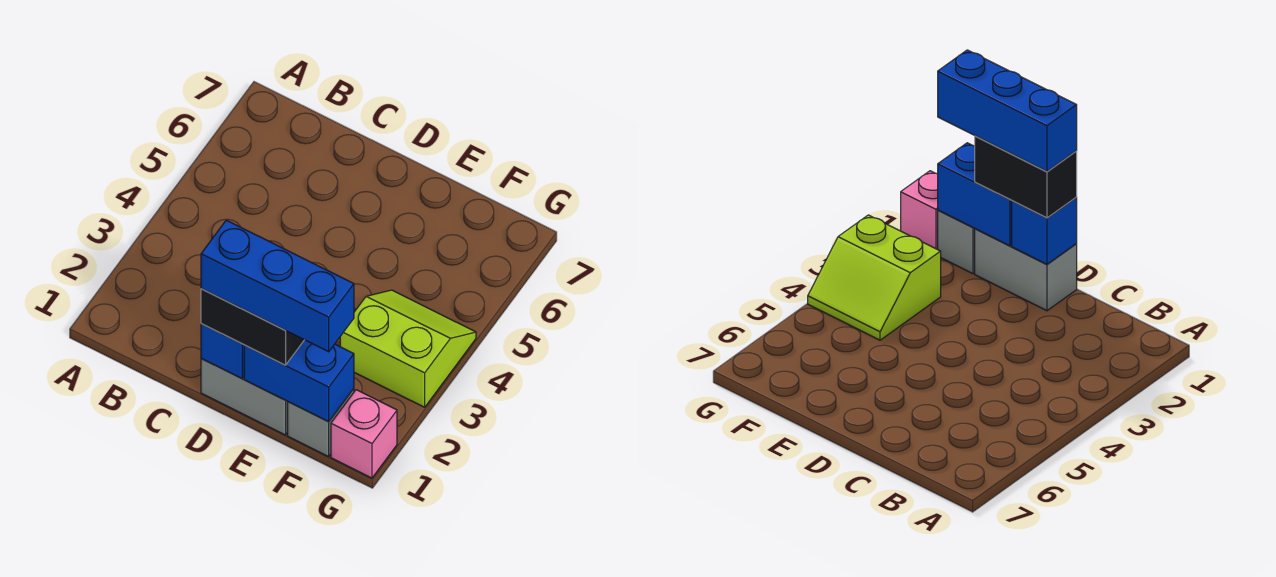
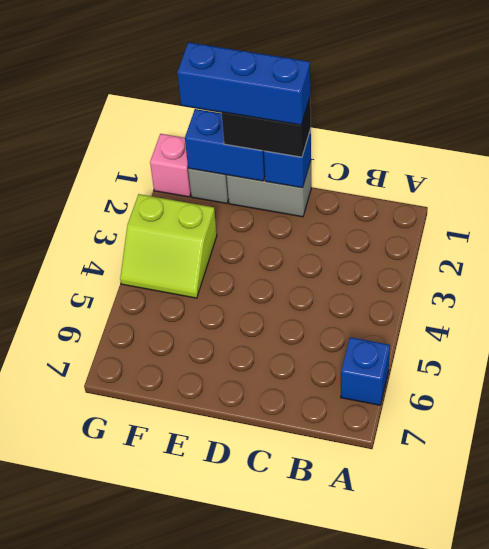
none -> blue brick A6 level 1

